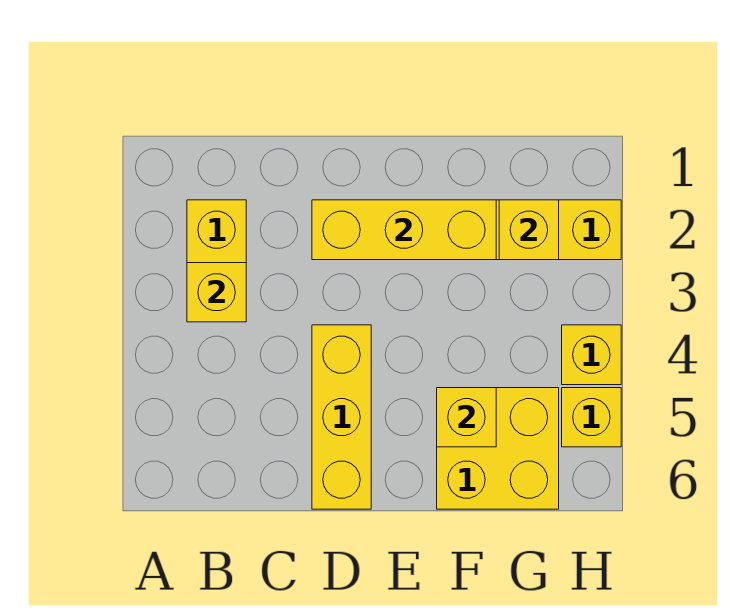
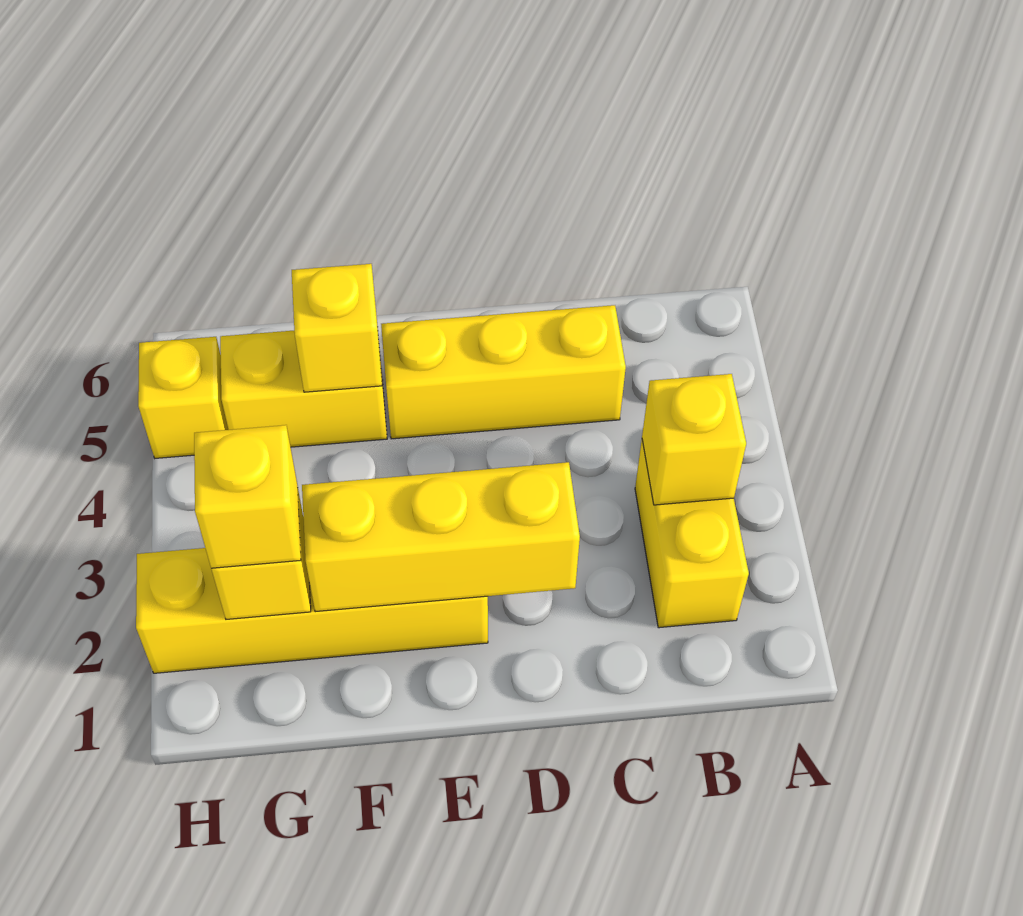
yellow brick D4:D6 level 1 -> yellow brick C5:E5 level 1
yellow brick F5:G6 level 1 -> yellow brick F5:G5 level 1
yellow brick H4 level 1 -> yellow brick G2 level 3

